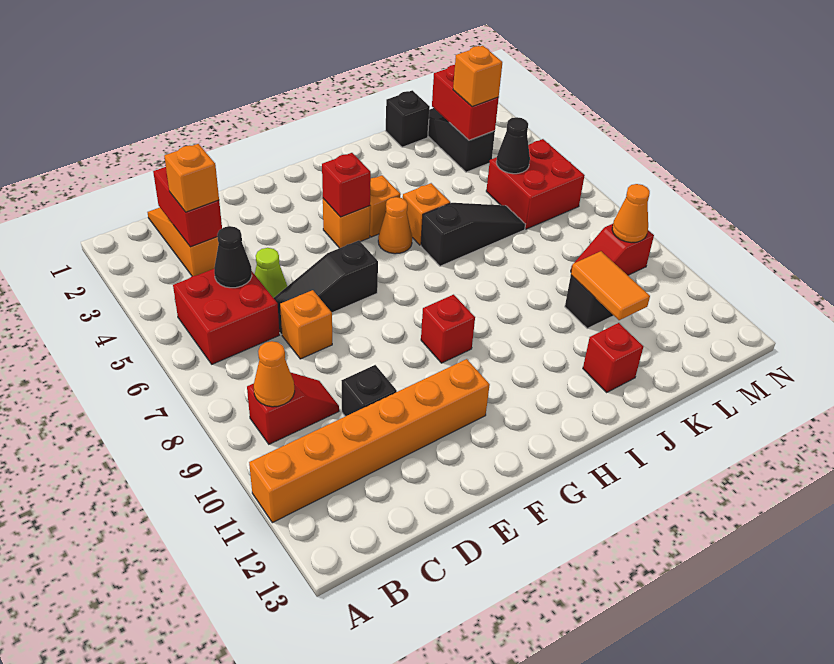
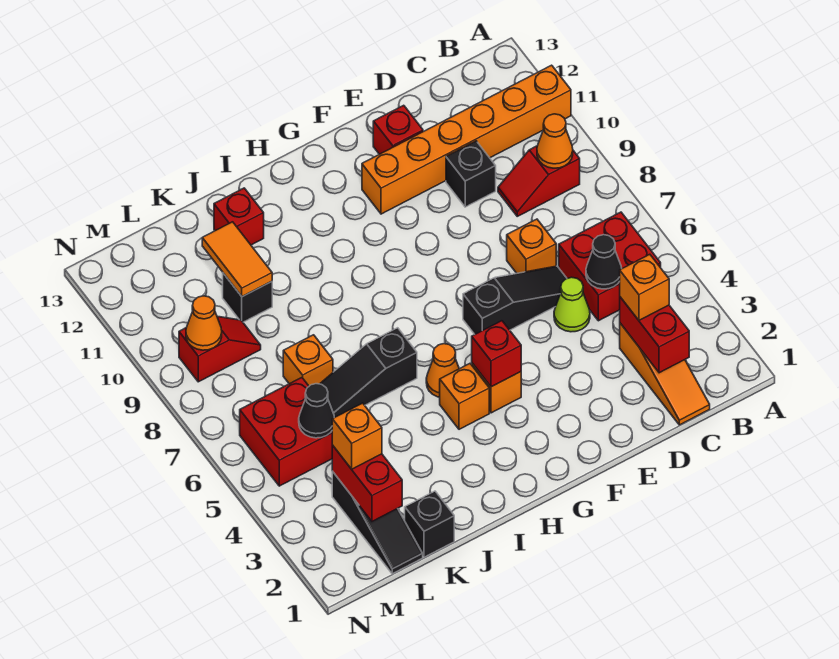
red brick G9 level 1 -> red brick E12 level 1
orange brick I5 level 1 -> orange brick K7 level 1

